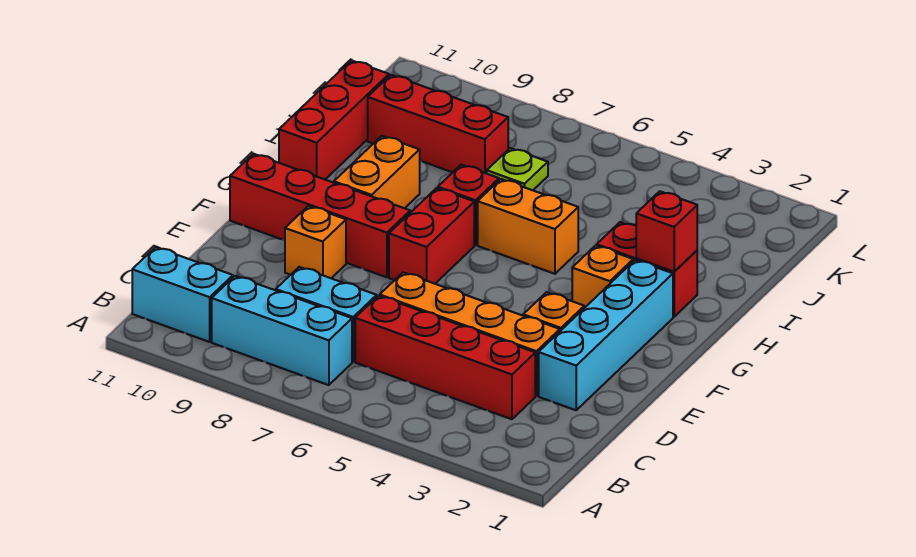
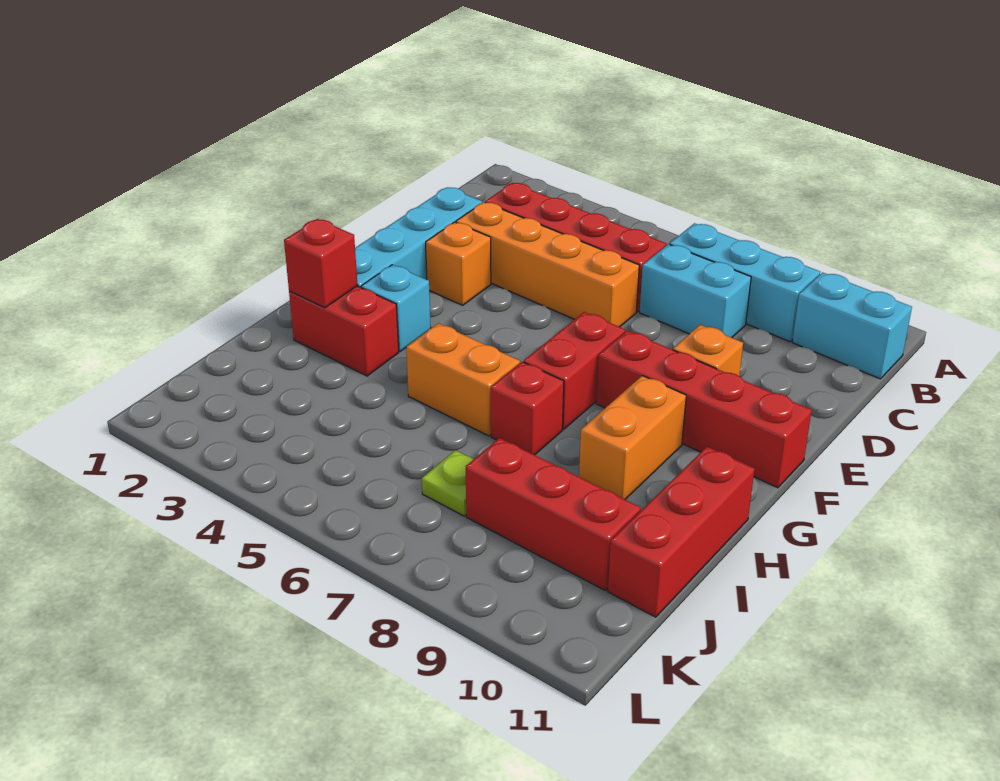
orange brick G3 level 1 -> cyan brick G3 level 1

